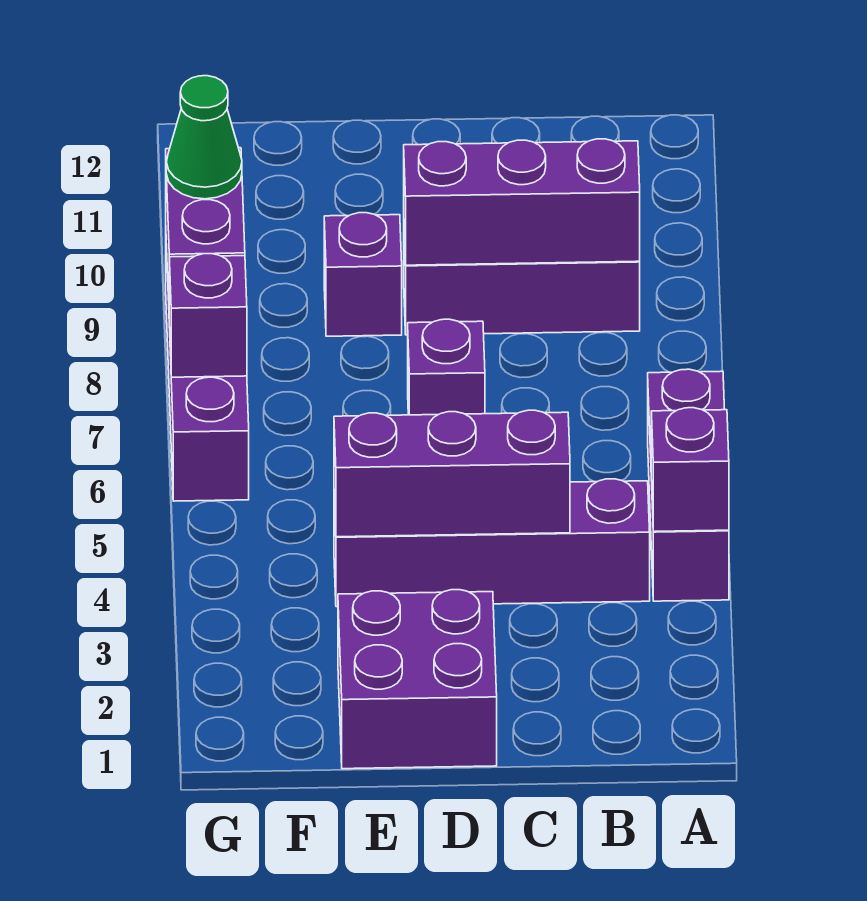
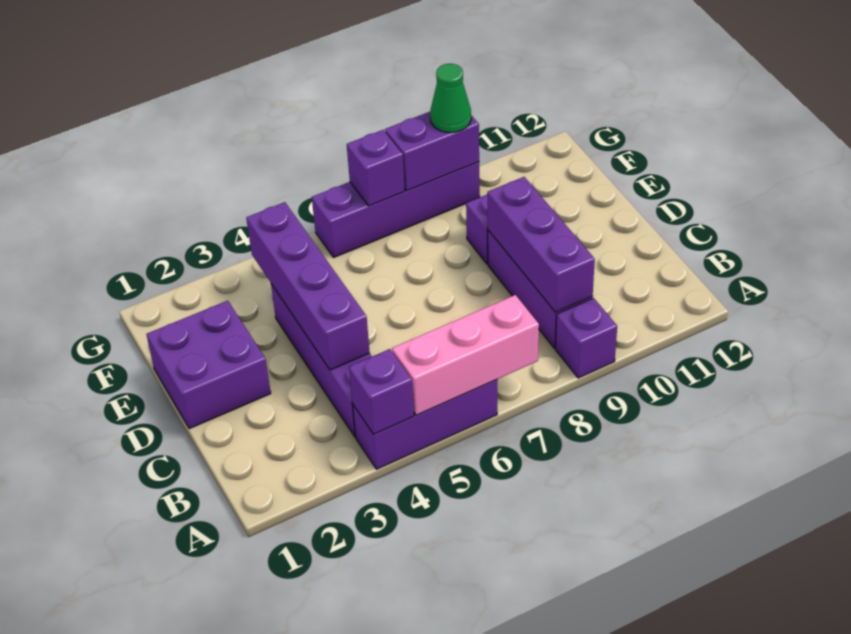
none -> pink brick A5:A7 level 2
purple brick C4:E4 level 2 -> purple brick C4:F4 level 2
purple brick D7 level 1 -> purple brick A9 level 1

